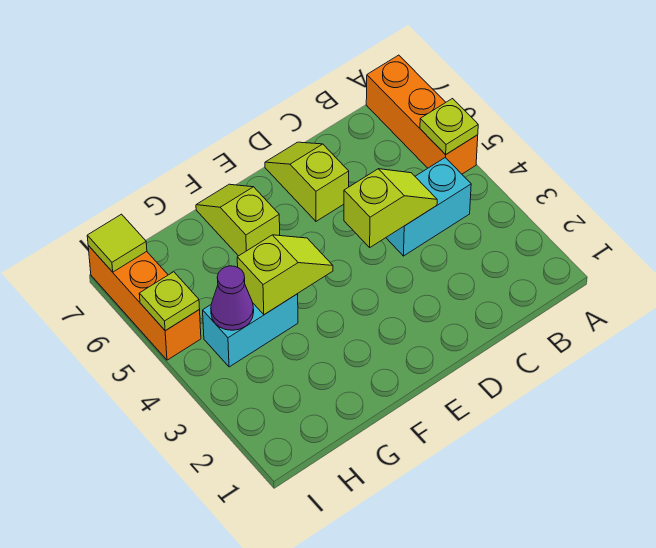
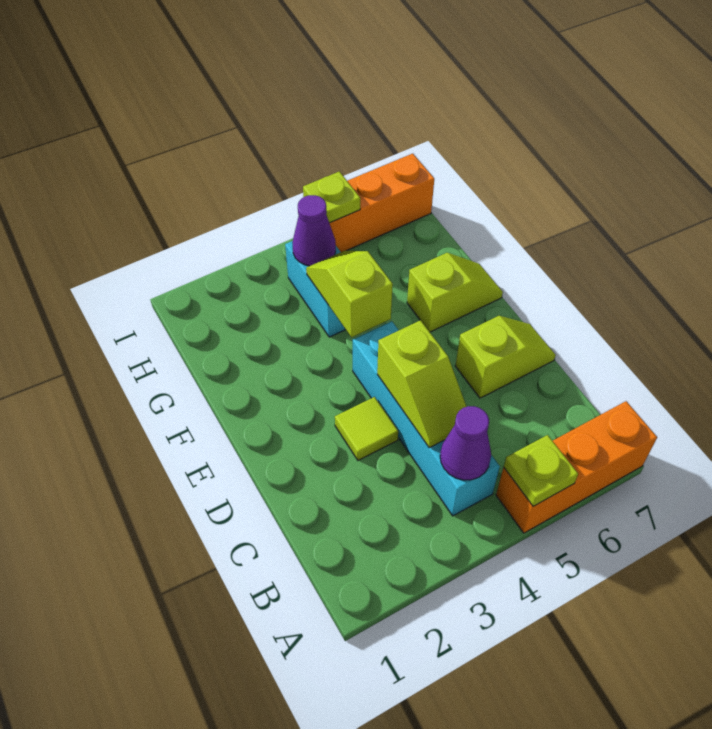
cyan brick B4:C4 level 1 -> cyan brick B4:E4 level 1
none -> purple cone B4 level 2
lime slope F4:G4 level 2 top G -> lime slope F4:G4 level 2 top F
lime tile I7 level 2 -> lime tile D3 level 1

